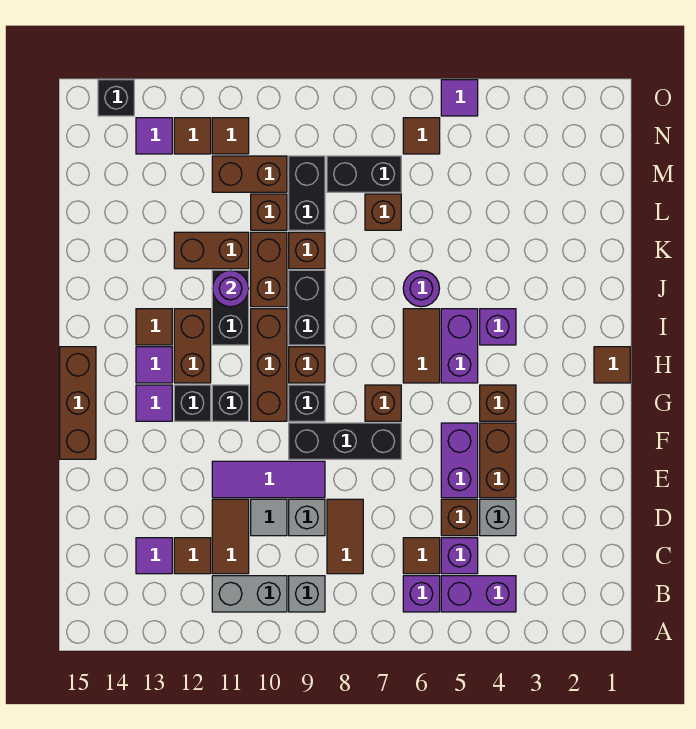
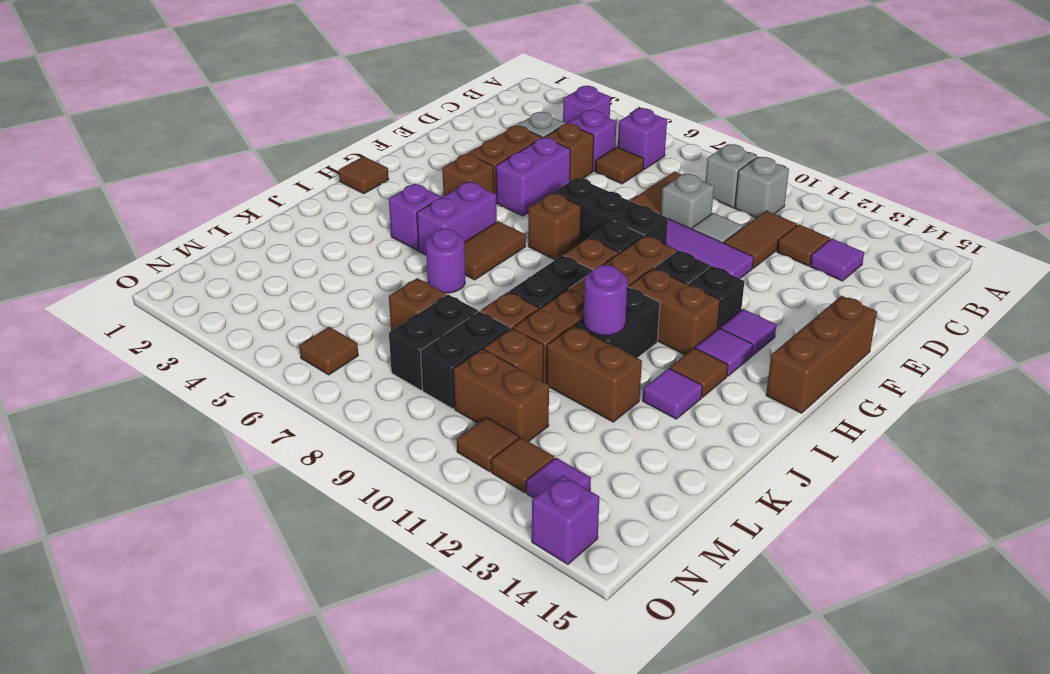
purple brick B4:B5 level 1 -> purple brick B4 level 1
grey brick B10:B11 level 1 -> grey brick B10 level 1
brown brick H12:I12 level 1 -> brown brick H11:H12 level 1
black brick M7:M8 level 1 -> black brick L8:M8 level 1
purple tile O5 level 1 -> purple tile J13 level 1
black brick O14 level 1 -> purple brick O14 level 1

